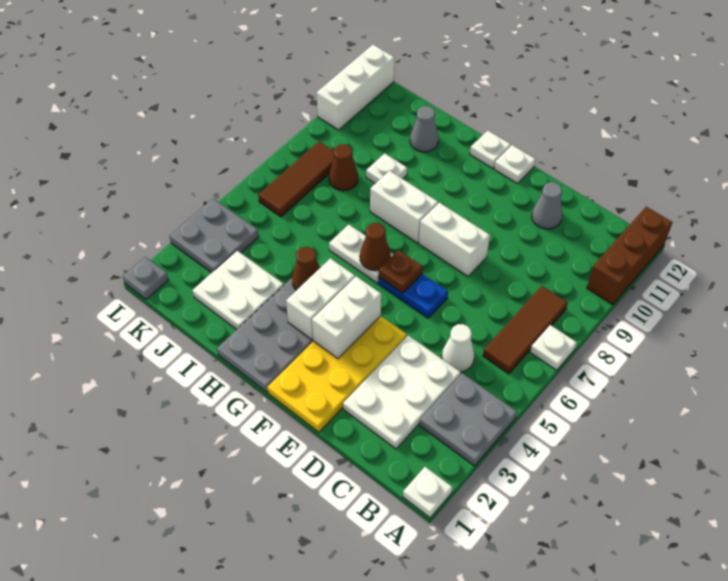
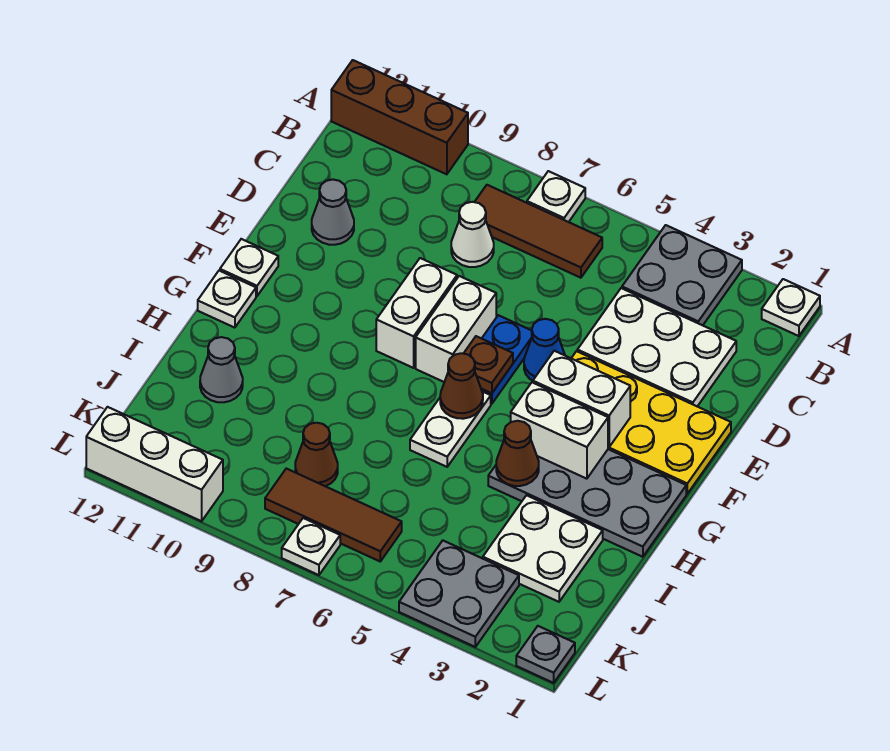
white cone C5 level 1 -> white cone C8 level 1
none -> blue cone E5 level 1
white brick G8:H8 level 1 -> white brick E7:F7 level 1
white plate I9 level 1 -> white plate L7 level 1

